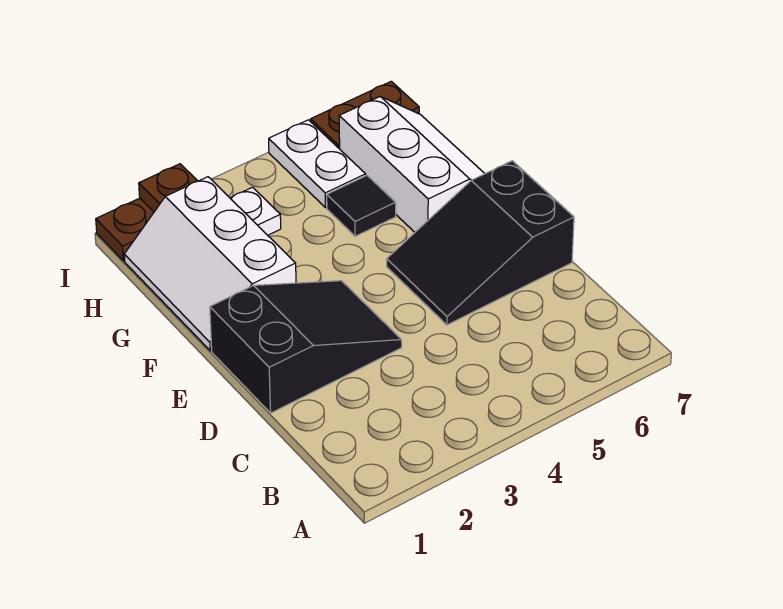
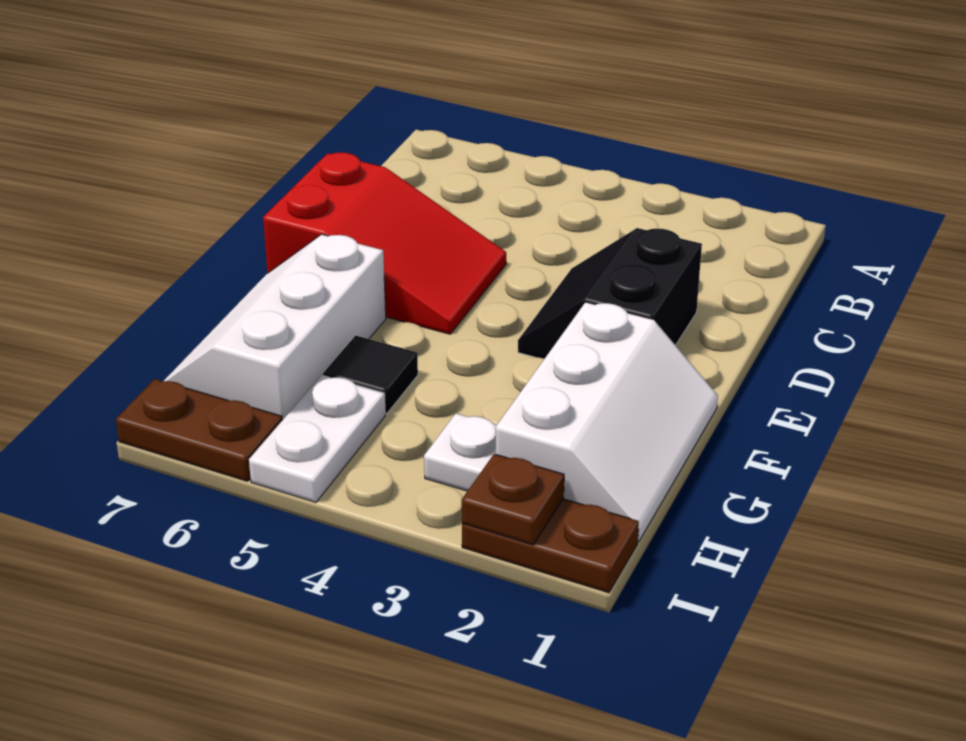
black slope D1:E3 level 1 top 1 -> black slope D2:E3 level 1 top 2
black slope D5:E7 level 1 top 7 -> red slope D5:E7 level 1 top 7

